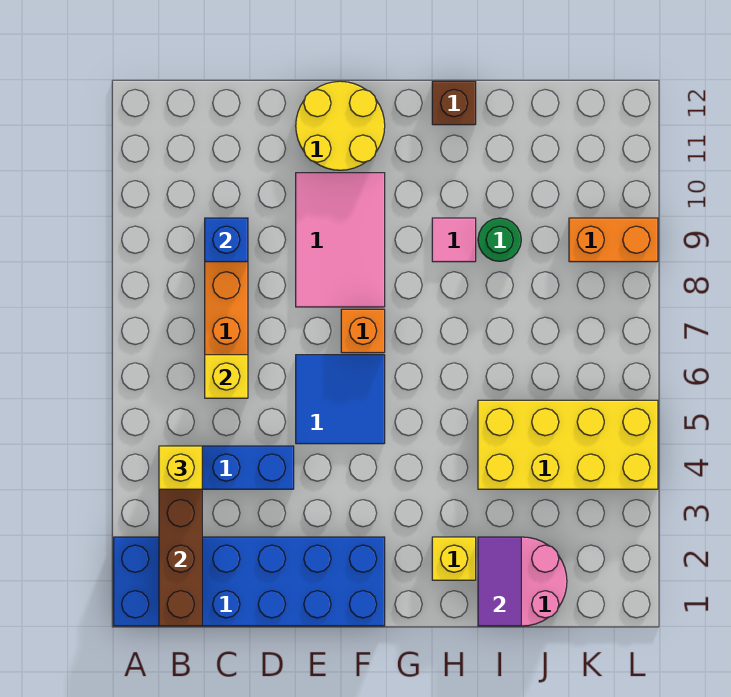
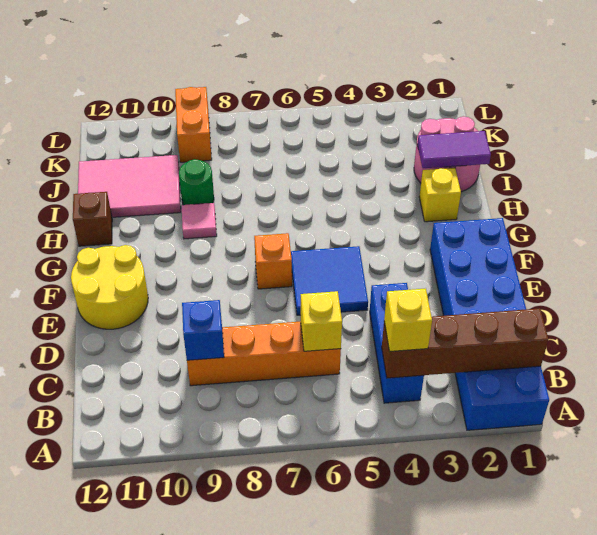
pink tile E8:F10 level 1 -> pink tile I10:J12 level 1
yellow brick I4:L5 level 1 -> none

